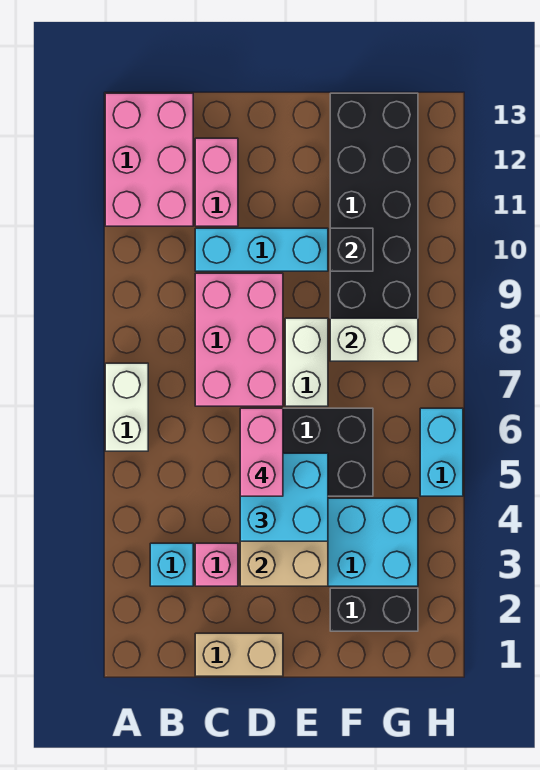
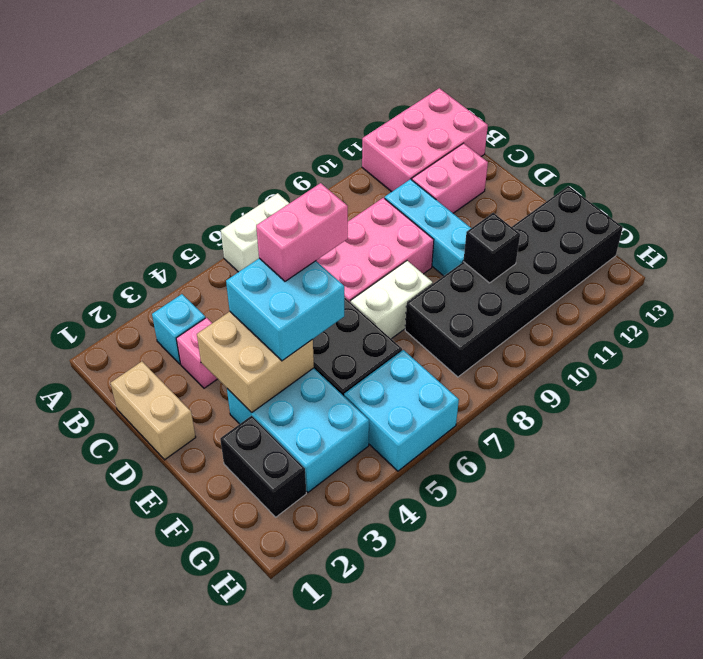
white brick F8:G8 level 2 -> none
cyan brick H5:H6 level 1 -> cyan brick G5:H6 level 1

